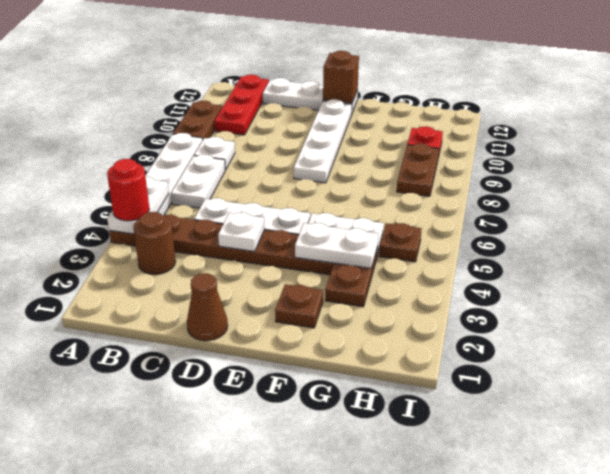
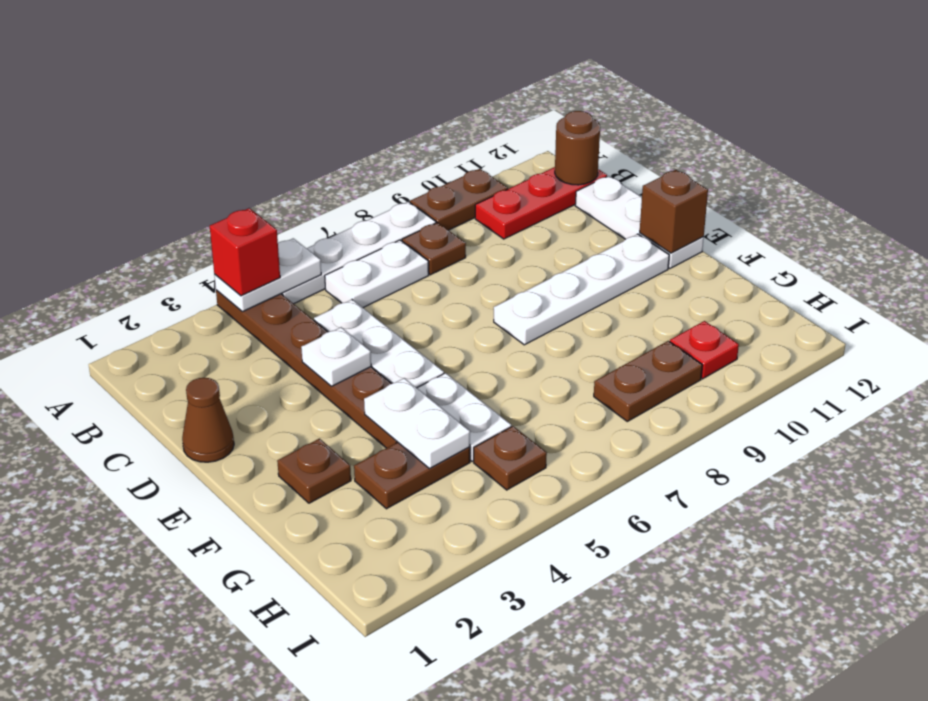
red round brick A4 level 3 -> red brick A4 level 3
brown round brick B3 level 1 -> brown round brick B12 level 2
white plate B8 level 1 -> brown plate B8 level 1

